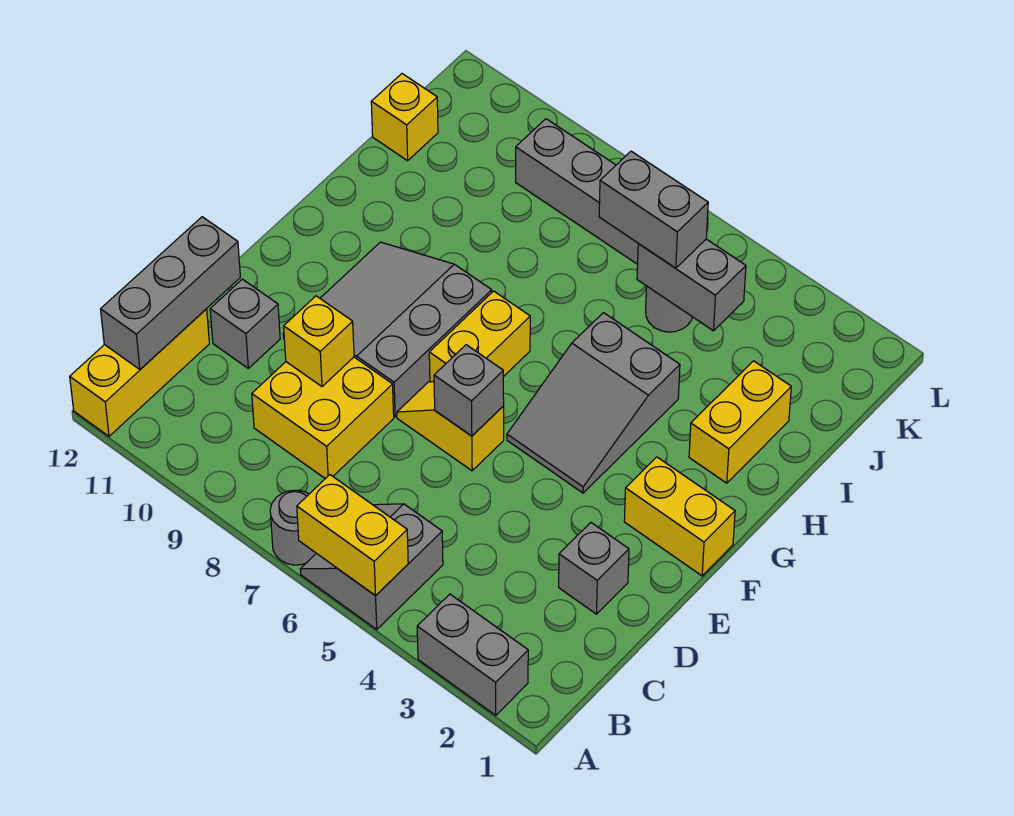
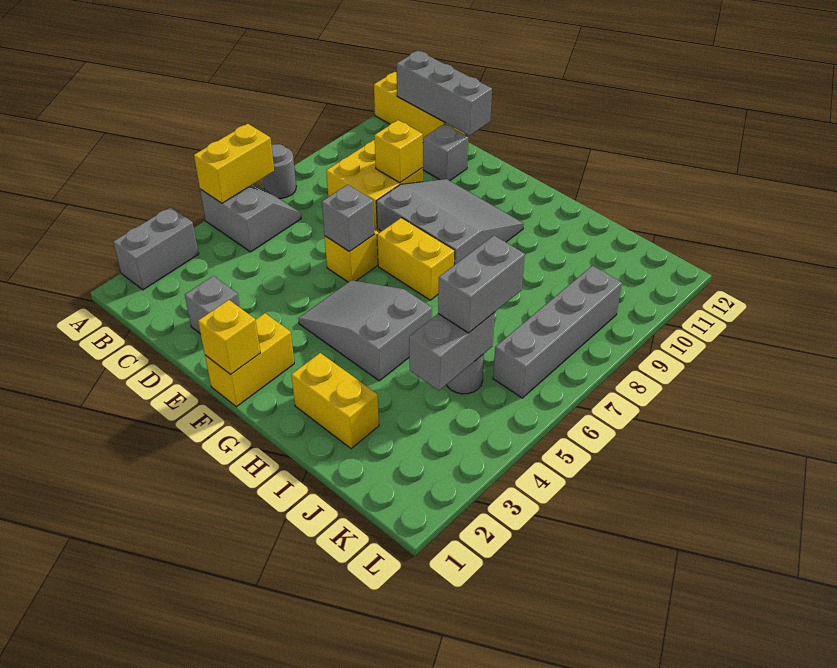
yellow brick J12 level 1 -> yellow brick F1 level 2

